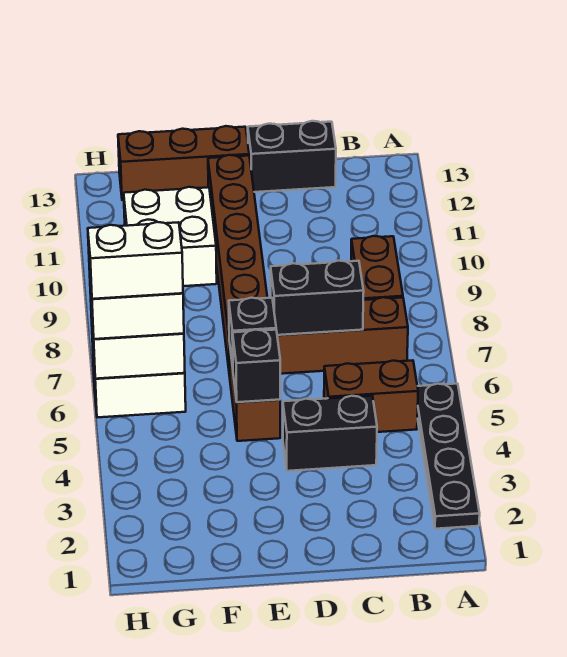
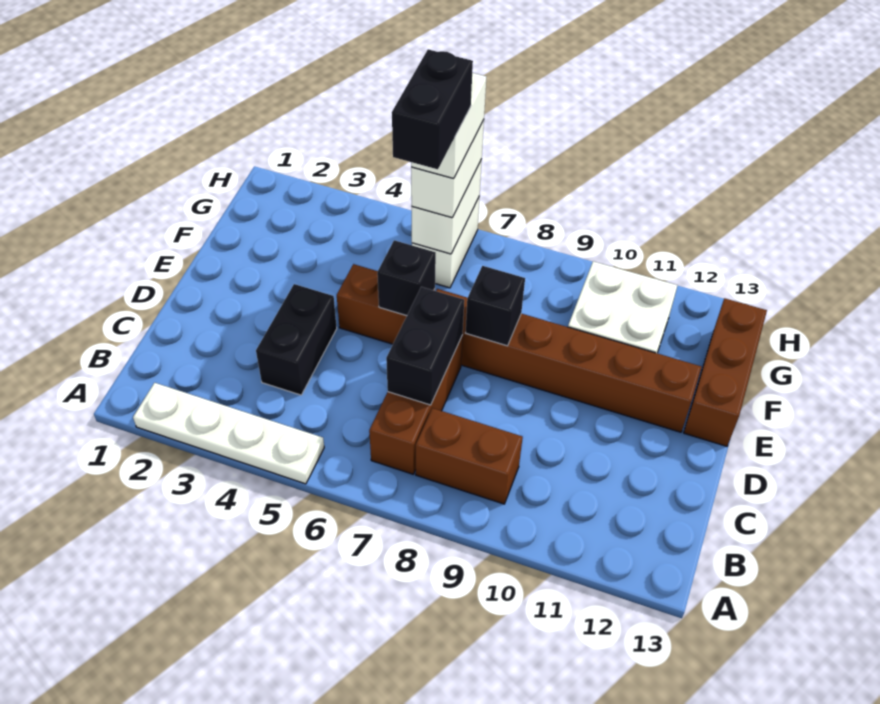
black plate A2:A5 level 1 -> white plate A2:A5 level 1
brown brick B5:C5 level 1 -> none
black brick C13:D13 level 1 -> black brick F6:G6 level 5
black brick E5 level 2 -> black brick E8 level 2

